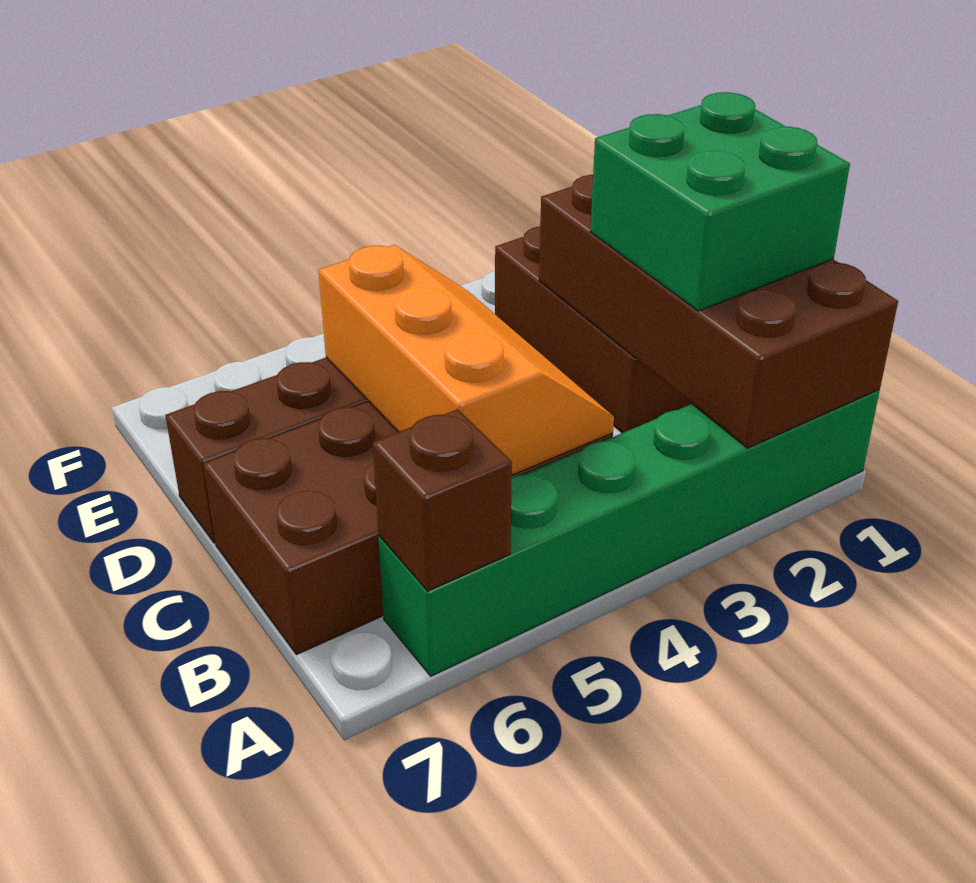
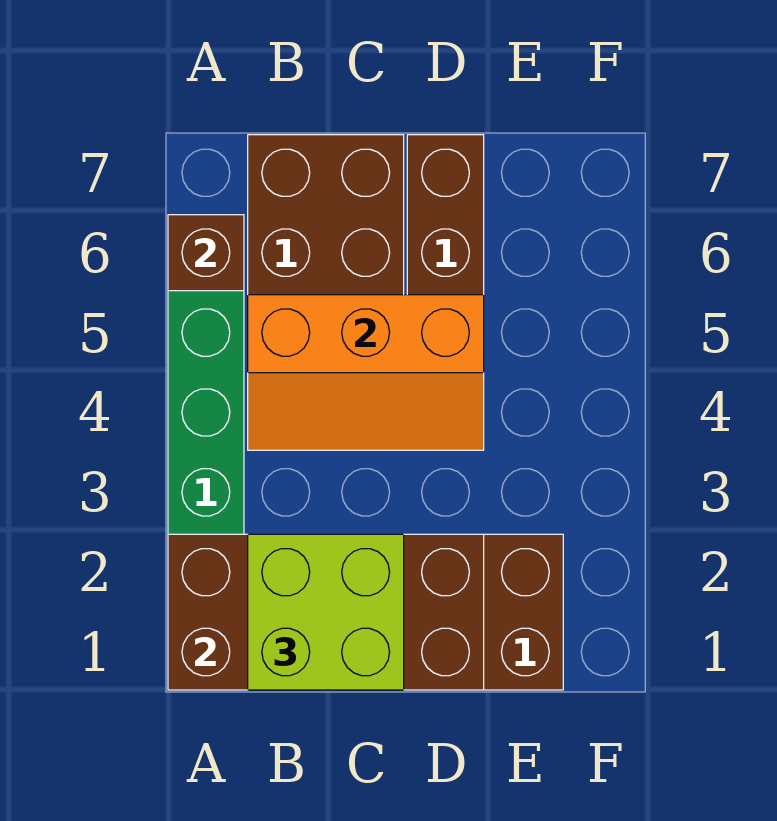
green brick B1:C2 level 3 -> lime brick B1:C2 level 3

